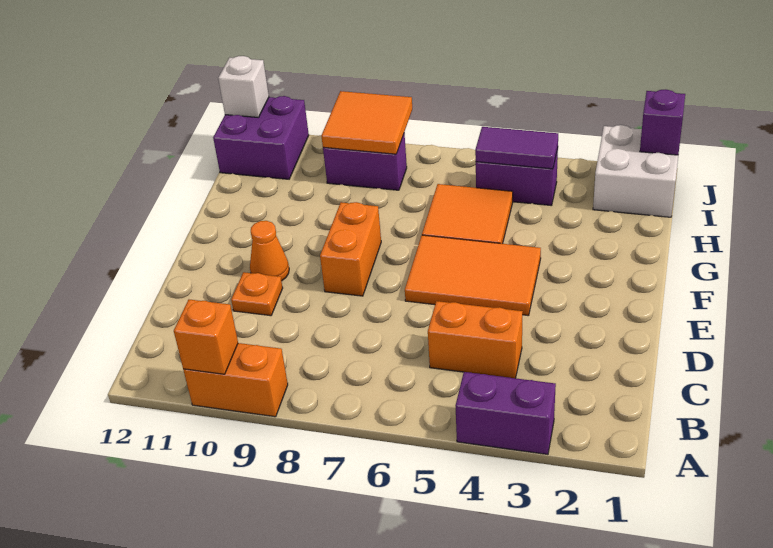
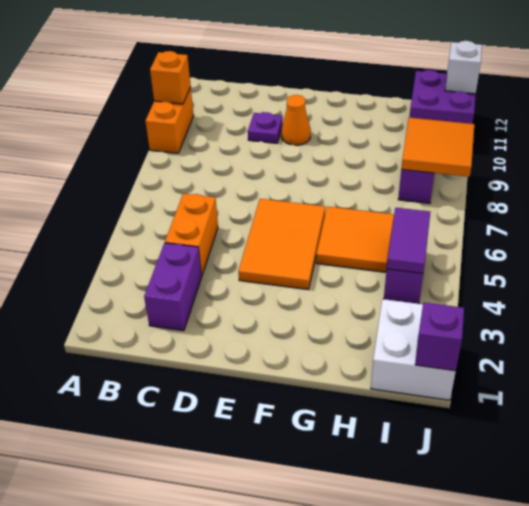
purple brick A3:A4 level 1 -> purple brick C2:C3 level 1
orange plate D10 level 1 -> purple plate D10 level 1
orange brick E8:F8 level 1 -> none

